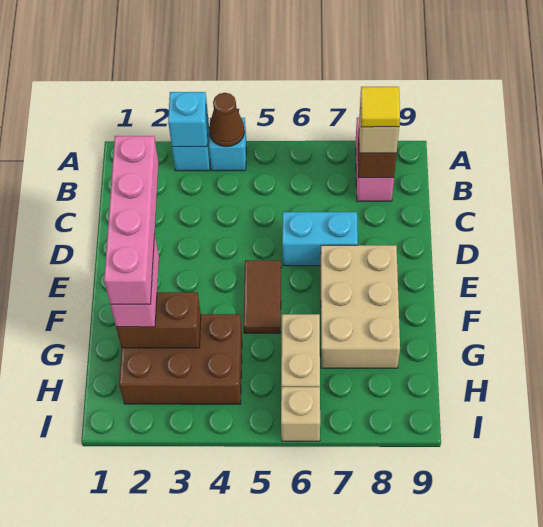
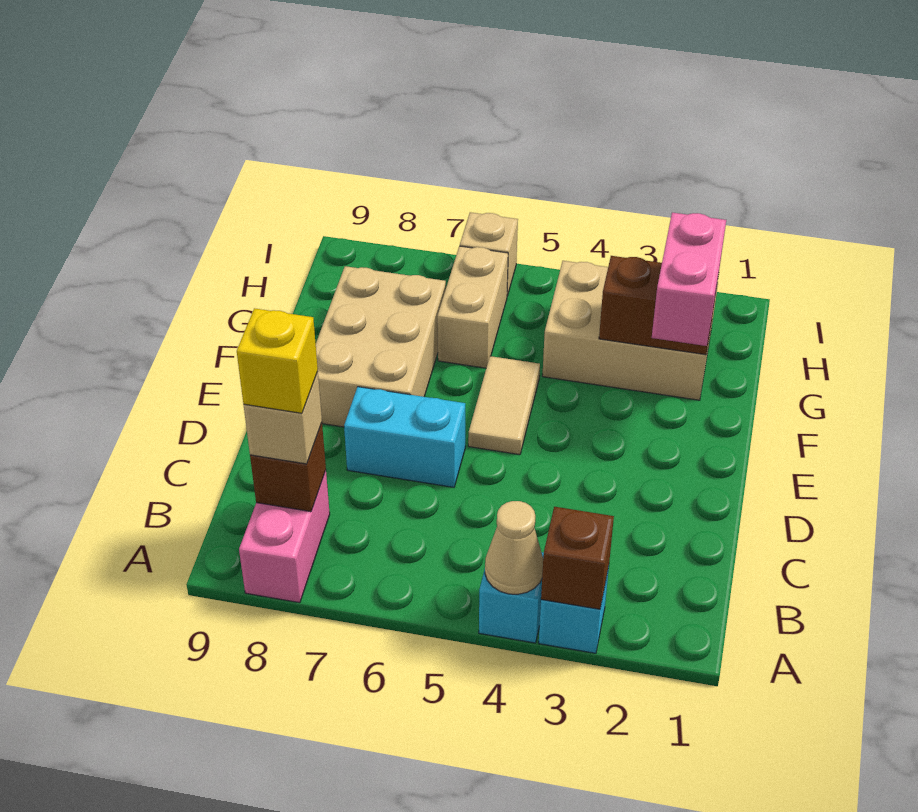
cyan brick A3 level 2 -> brown brick A3 level 2
brown cone A4 level 2 -> tan cone A4 level 2
yellow tile B8 level 4 -> yellow brick B8 level 4
pink brick D2:G2 level 4 -> none
brown tile E5:F5 level 1 -> tan tile E5:F5 level 1
brown brick G2:H4 level 1 -> tan brick G2:H4 level 1

